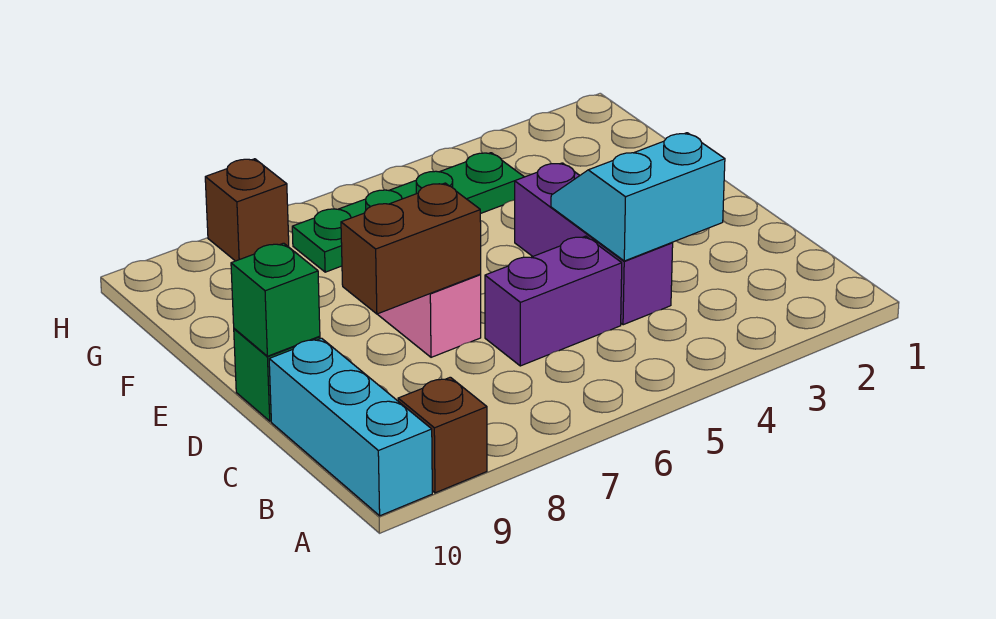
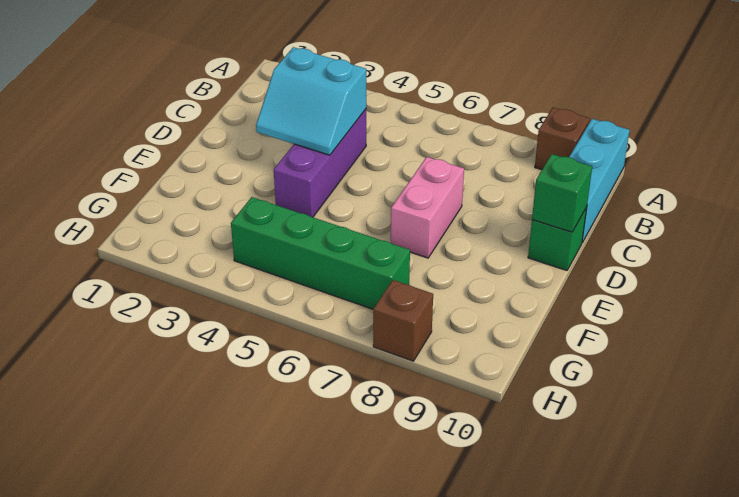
purple brick C5:C6 level 1 -> none
brown brick D7:D8 level 2 -> none
green plate G4:G7 level 1 -> green brick G4:G7 level 1

